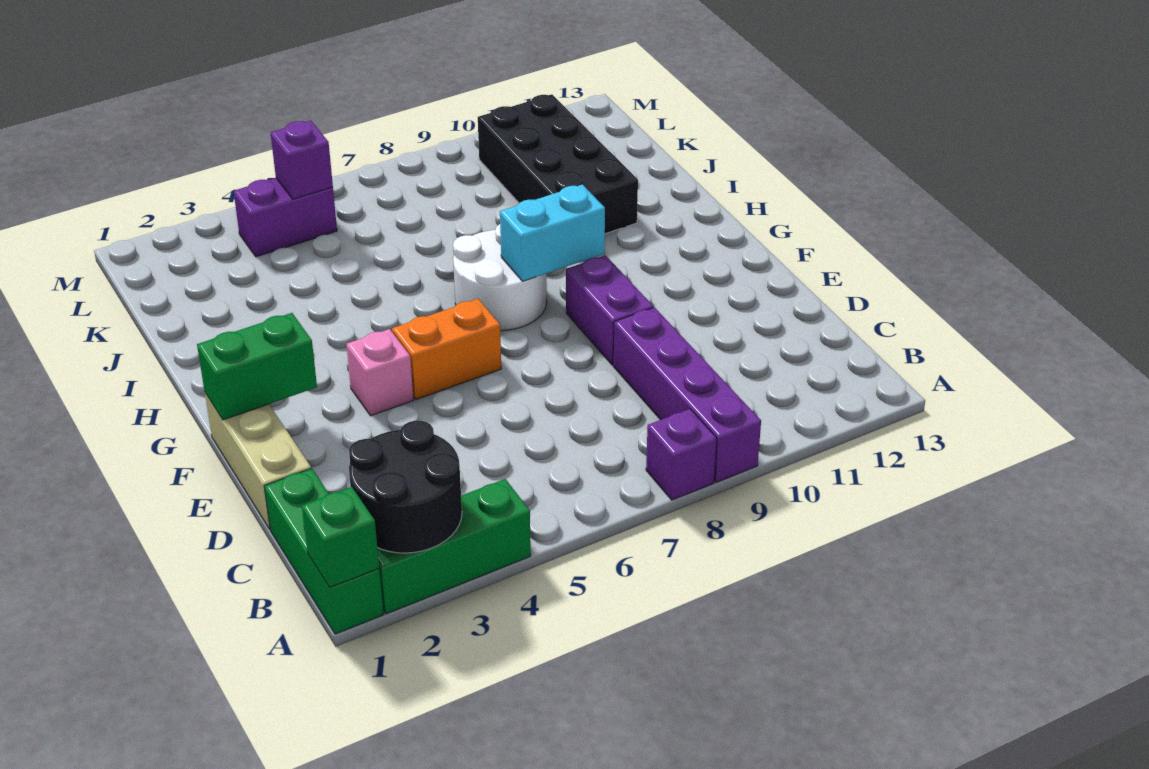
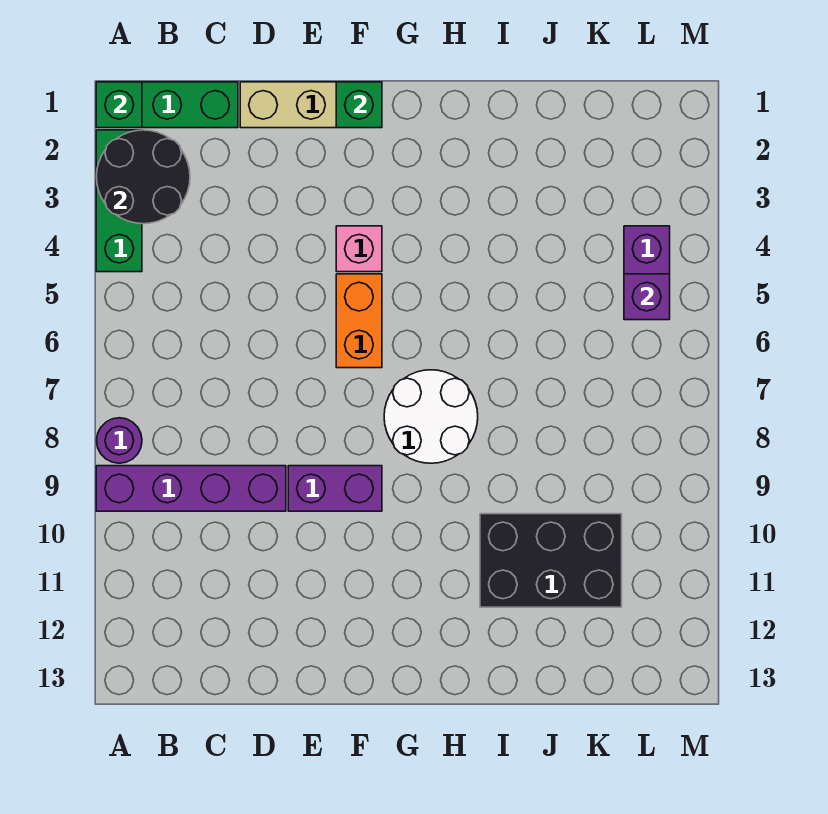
purple brick A8 level 1 -> purple round brick A8 level 1
green brick F1:F2 level 2 -> green brick F1 level 2
cyan brick G8:G9 level 2 -> none
black brick I10:L11 level 1 -> black brick I10:K11 level 1

